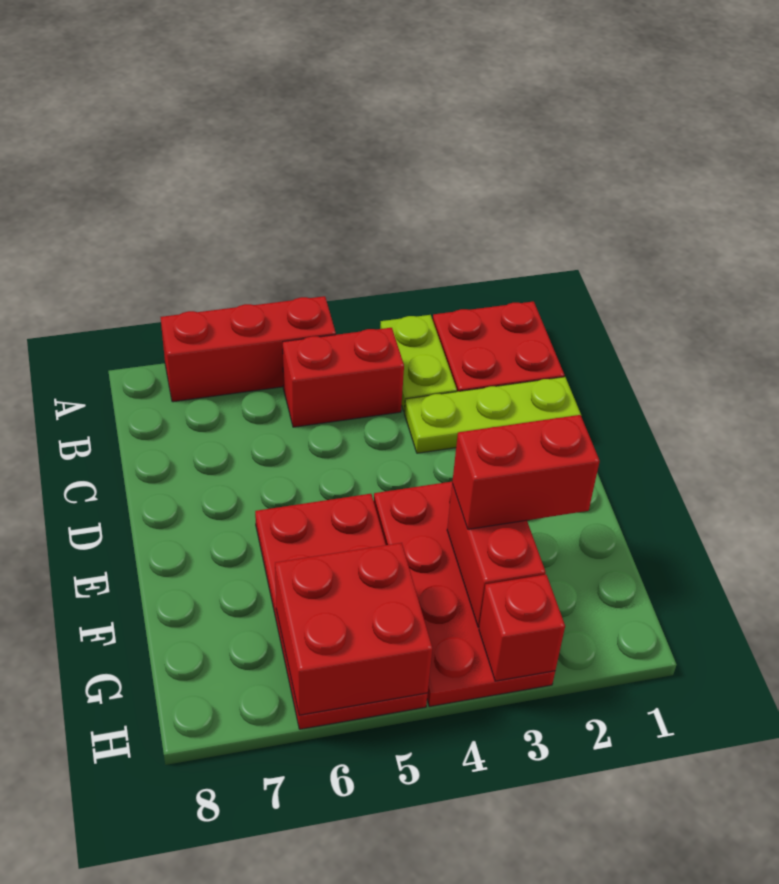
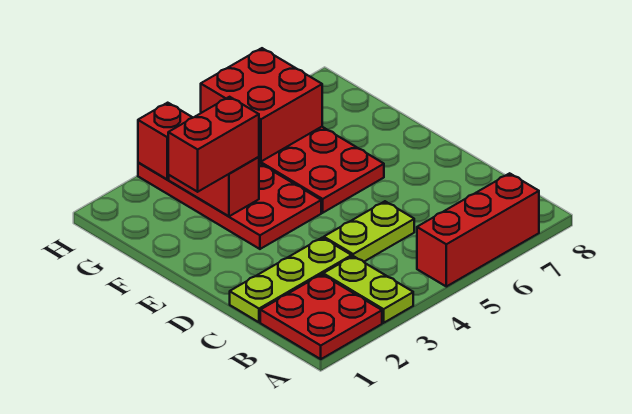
red brick B4:B5 level 1 -> none
none -> lime plate C4:C5 level 1

